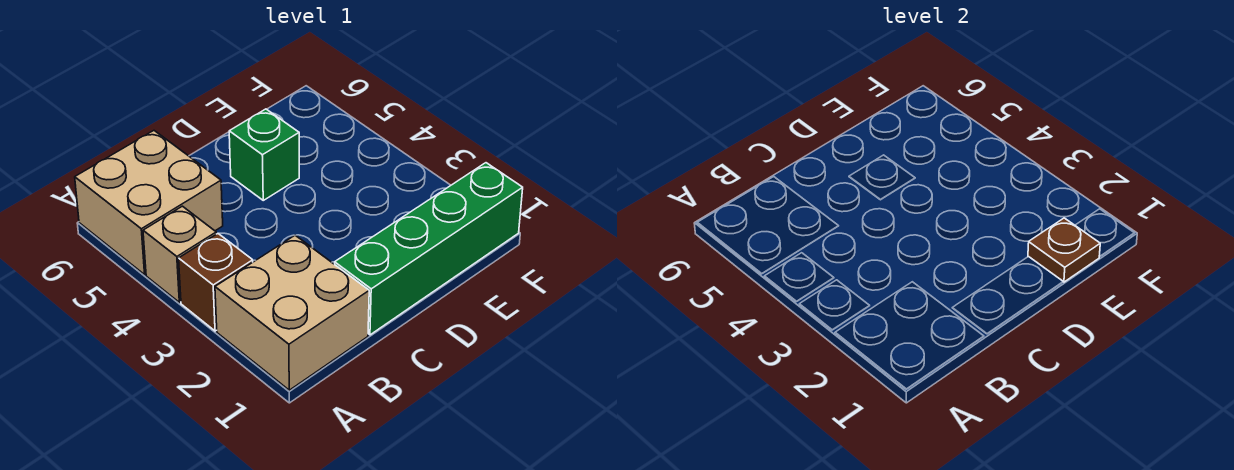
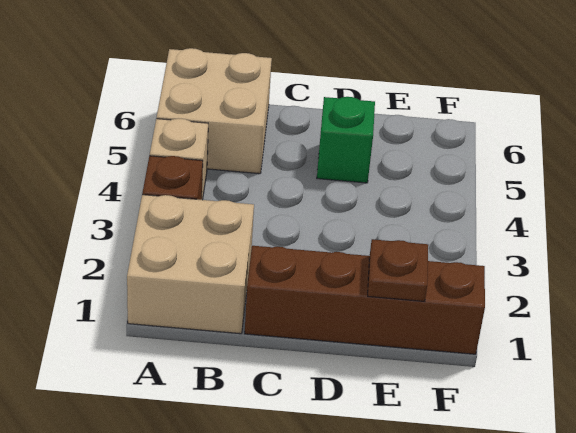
green brick C1:F1 level 1 -> brown brick C1:F1 level 1

